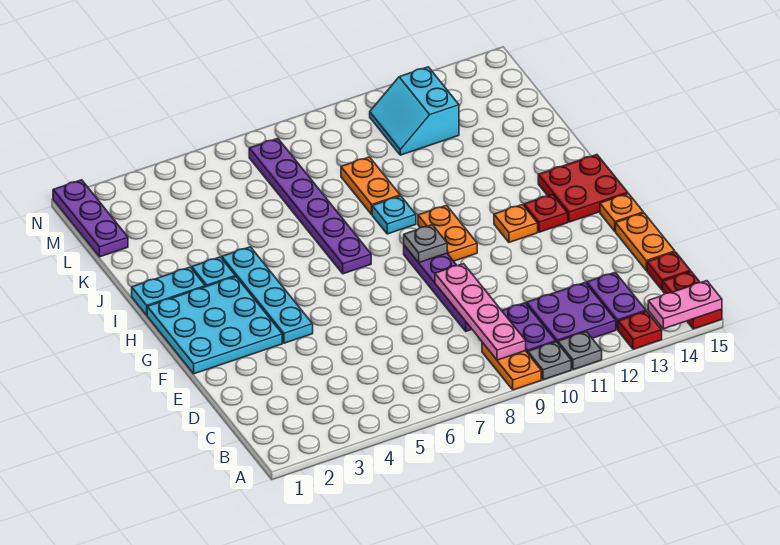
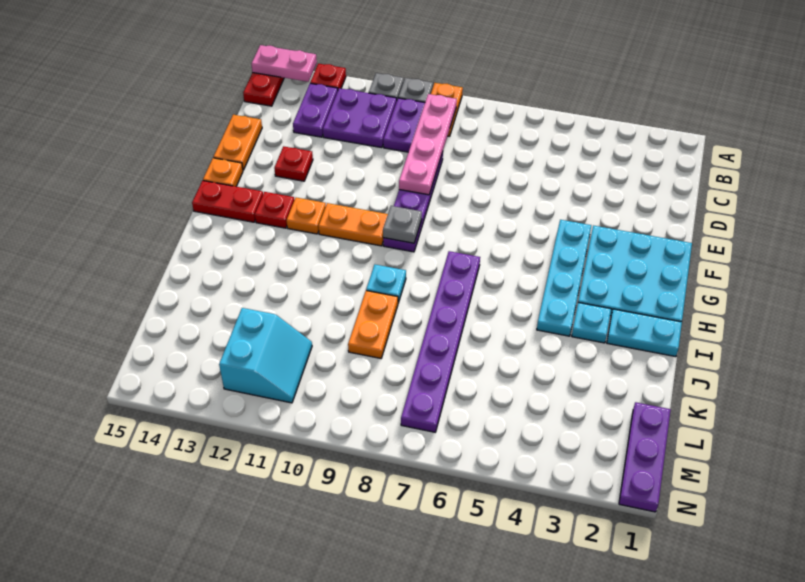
red plate C15 level 1 -> red plate E13 level 1
orange plate G10:H10 level 1 -> orange plate G10:G11 level 1
red plate G14:H15 level 1 -> red plate G14:G15 level 1

